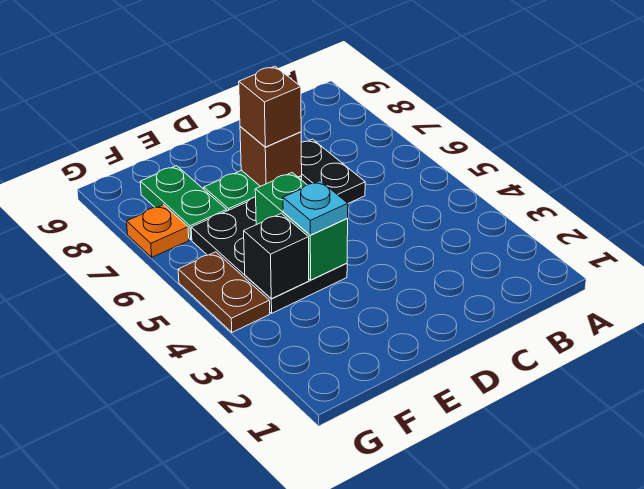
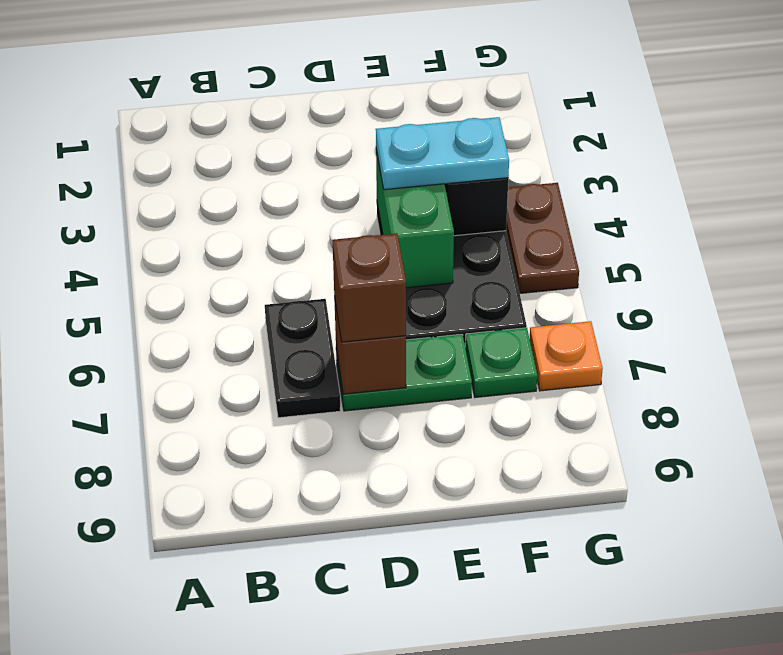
cyan plate E4 level 3 -> cyan plate E4:F4 level 3
green plate F7:F8 level 1 -> green plate F7 level 1

